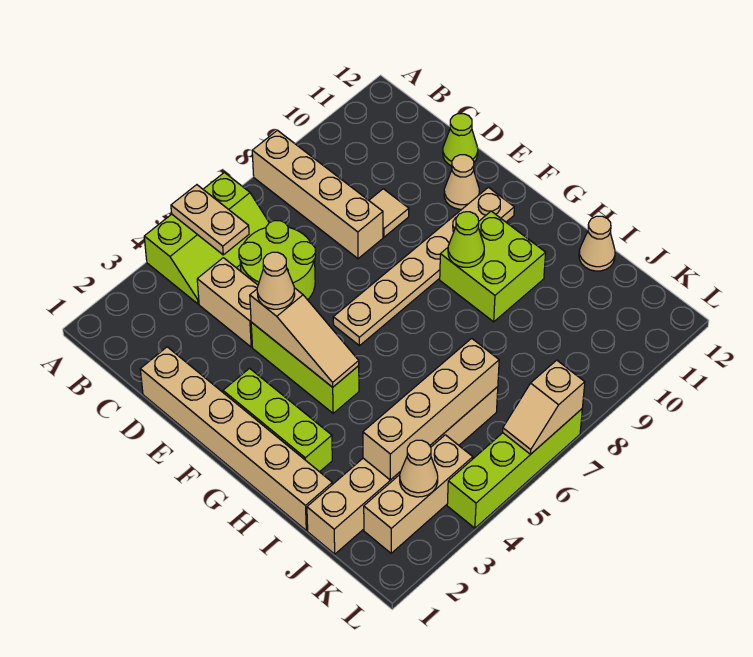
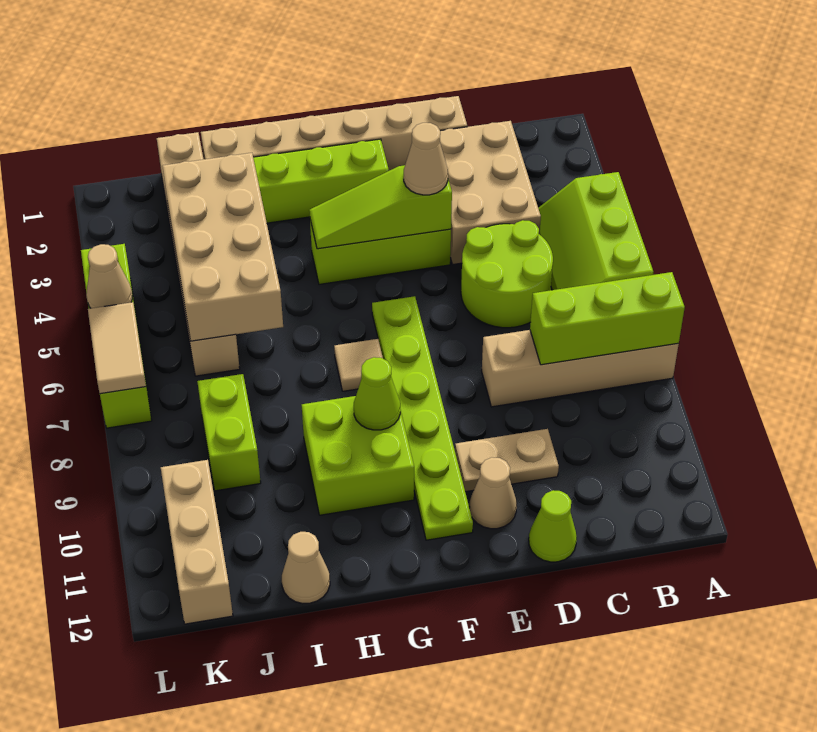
tan plate A5:B5 level 2 -> tan plate D10:E10 level 1
none -> lime brick A8:C8 level 2
tan brick C4:D4 level 1 -> tan brick C2:D4 level 1
tan tile D9 level 1 -> tan tile G7 level 1
tan slope E4:G4 level 2 top E -> lime slope E4:G4 level 2 top E
tan plate F6:F11 level 1 -> lime plate F6:F11 level 1
tan brick J3:J6 level 2 -> tan brick I3:J6 level 2
none -> lime brick J8:J9 level 1
tan brick K2:K4 level 1 -> tan brick K10:K12 level 1
tan cone K3 level 2 -> tan cone L5 level 2
tan slope L6:L7 level 2 top 7 -> tan tile L6:L7 level 2

